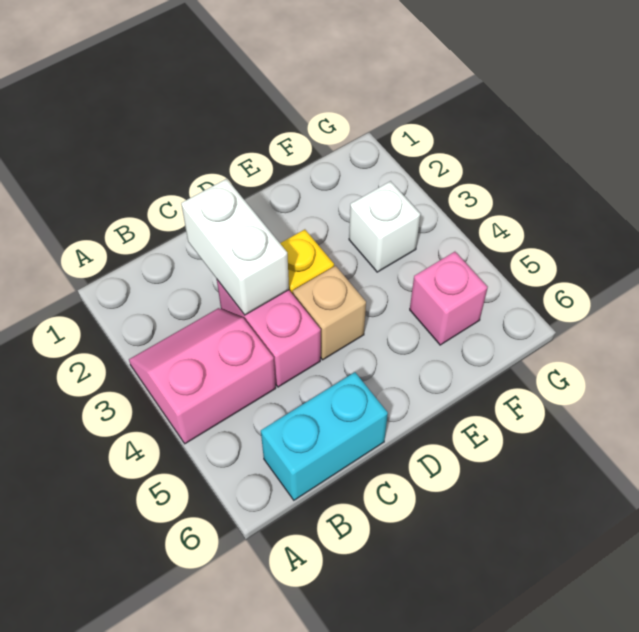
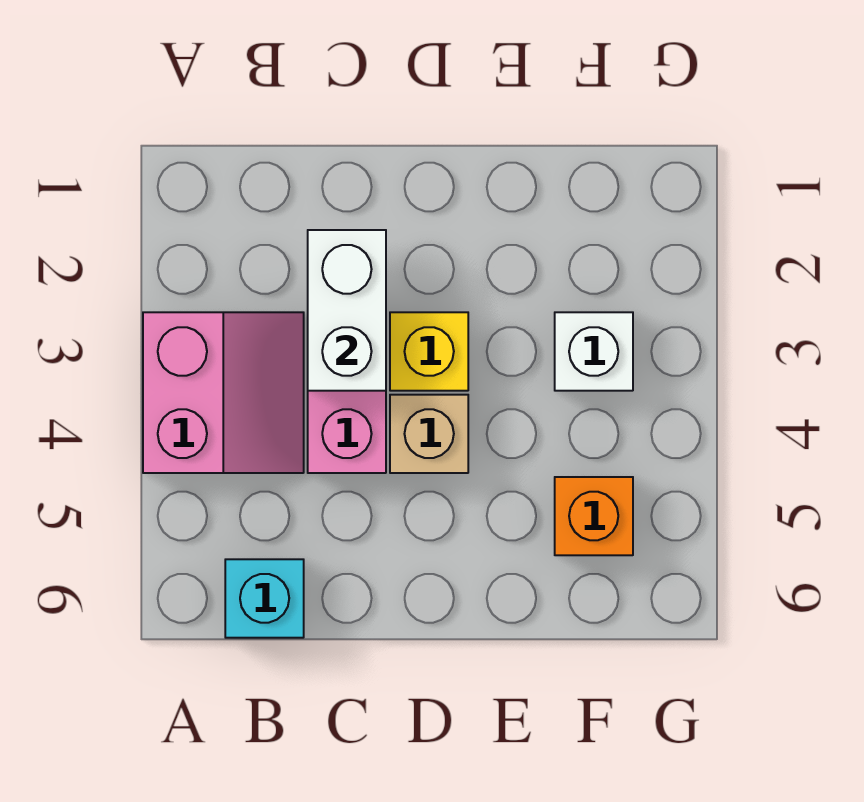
pink slope A3:B4 level 1 top 4 -> pink slope A3:B4 level 1 top A
cyan brick B6:C6 level 1 -> cyan brick B6 level 1
pink brick F5 level 1 -> orange brick F5 level 1

